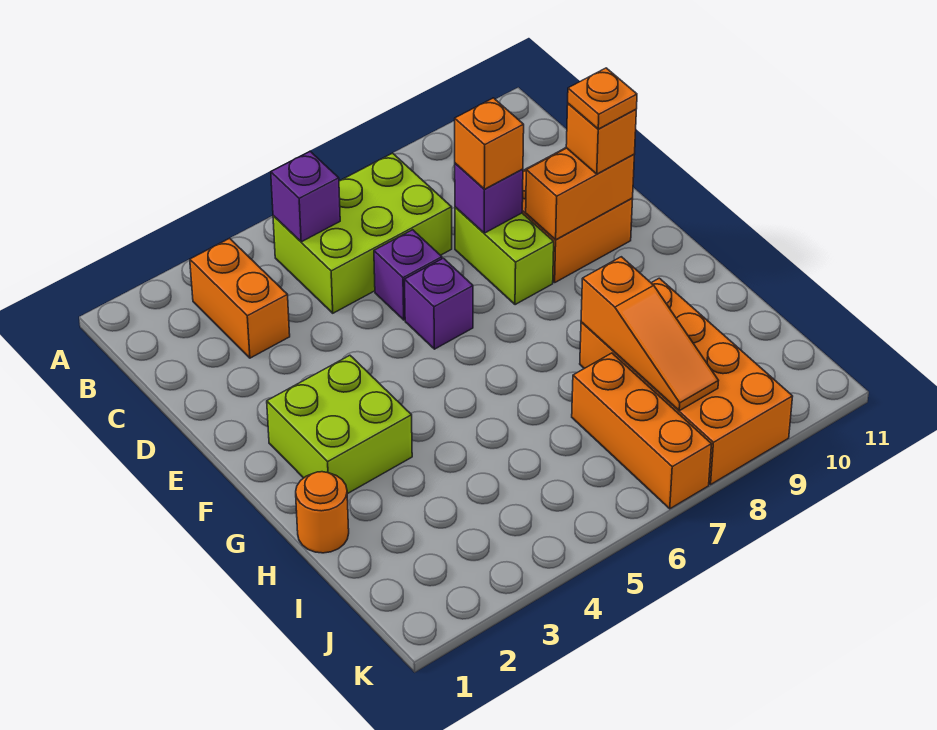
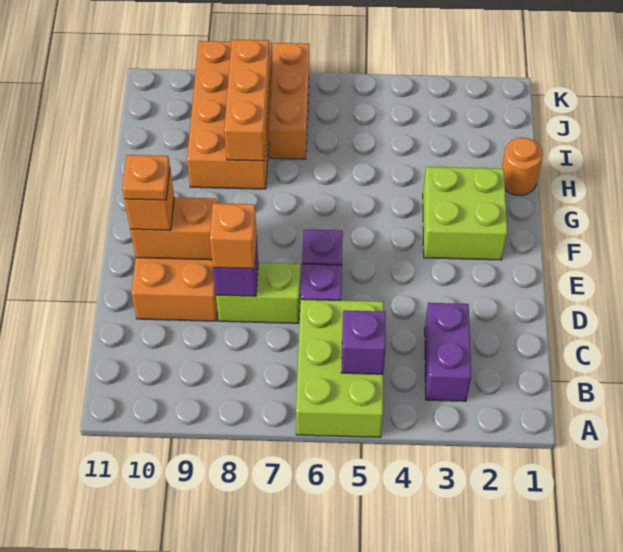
orange brick B3:C3 level 1 -> purple brick B3:C3 level 1
lime brick B5:C7 level 1 -> lime brick A5:C6 level 1
lime brick D8:E8 level 1 -> lime brick D7:D8 level 1
orange slope H8:J8 level 2 top H -> orange brick H8:J8 level 2

